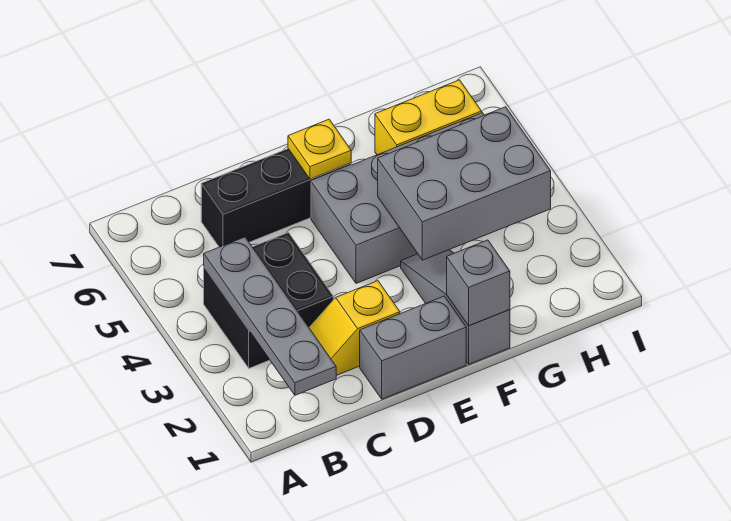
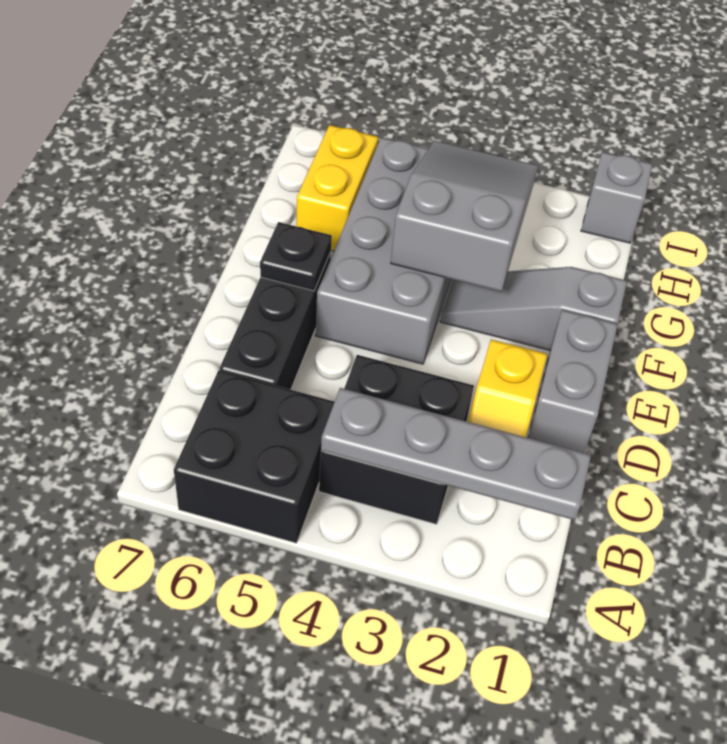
none -> black brick A5:B6 level 1
yellow plate E6 level 2 -> black plate E6 level 2
grey brick F1 level 2 -> grey brick I1 level 1
grey brick F3:H4 level 2 -> grey slope F3:H4 level 2 top F

